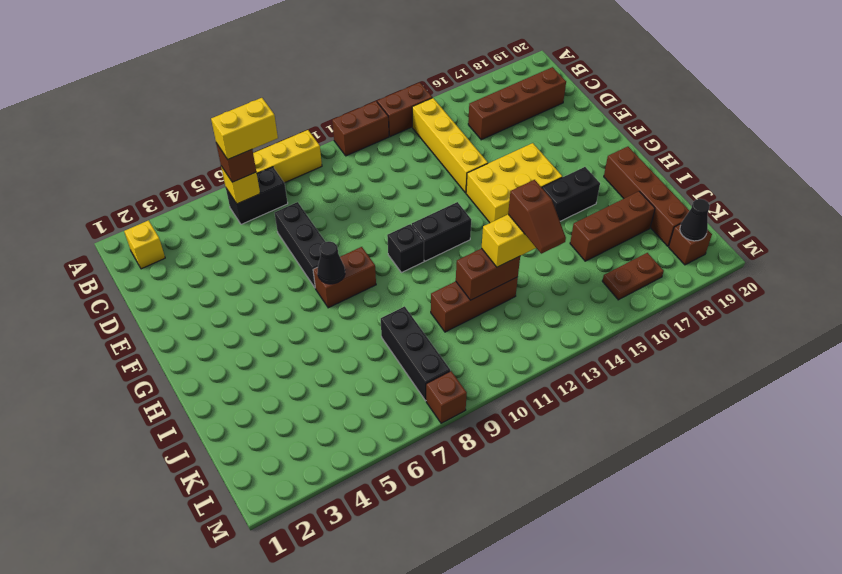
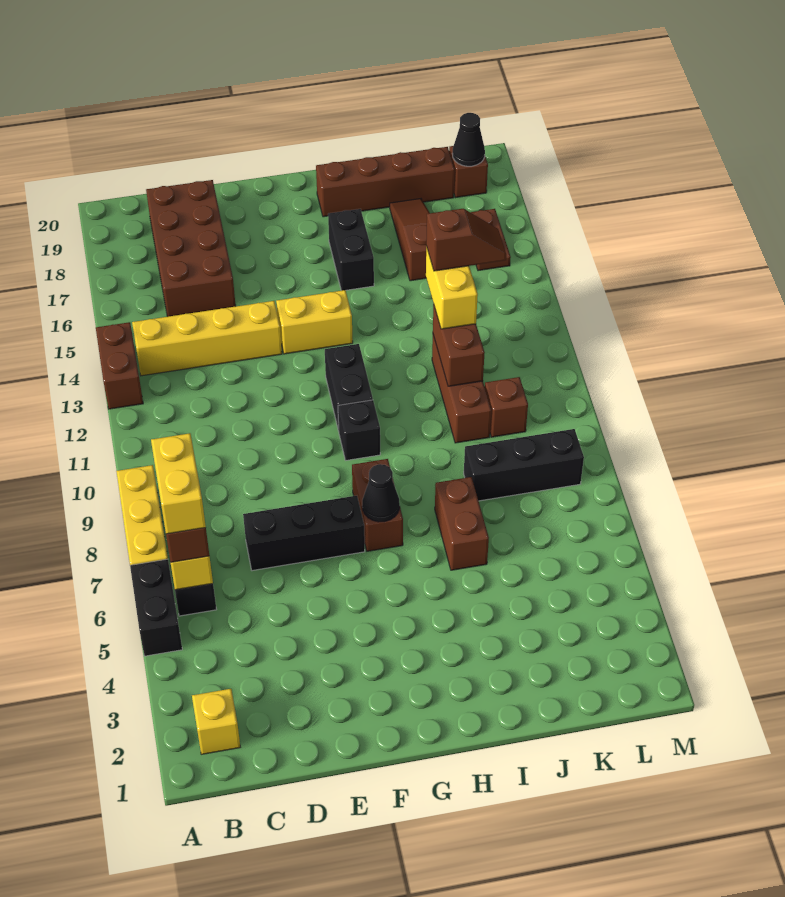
none -> black brick A5:A6 level 1
brown brick A11:A12 level 1 -> brown brick I6:I7 level 1
brown brick C16:C19 level 1 -> brown brick C16:D19 level 1
yellow brick F14:G16 level 1 -> yellow brick F14:G14 level 1
brown brick J16:J18 level 1 -> brown slope J16:J18 level 1 top 16
brown brick M8 level 1 -> brown brick K10 level 1

